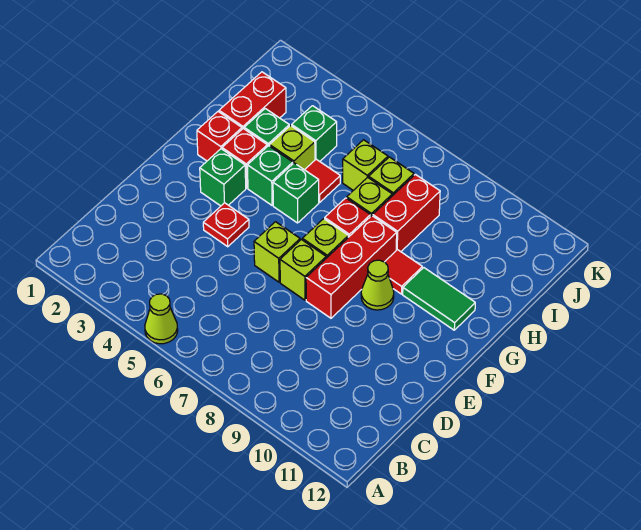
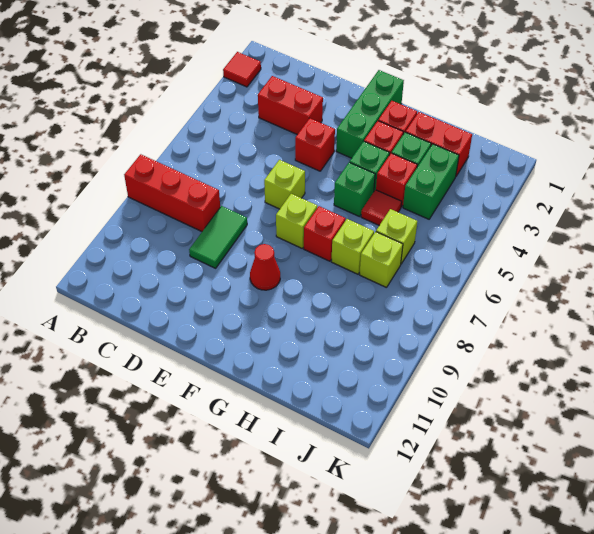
lime cone A5 level 1 -> none
red plate E4 level 1 -> red brick E4 level 1
lime brick E7 level 1 -> none
red brick E8:G8 level 1 -> red brick A8:C8 level 1
green brick F3 level 1 -> green brick F1:F3 level 1
lime cone F9 level 1 -> red cone F9 level 1
red tile G9 level 1 -> red tile A2 level 1
green tile G10:G11 level 1 -> green tile D8:D9 level 1
lime brick H4 level 1 -> red brick H4 level 1
red brick H8:I8 level 1 -> red brick C3:D3 level 1
green brick I4 level 1 -> green brick I3:I4 level 1

